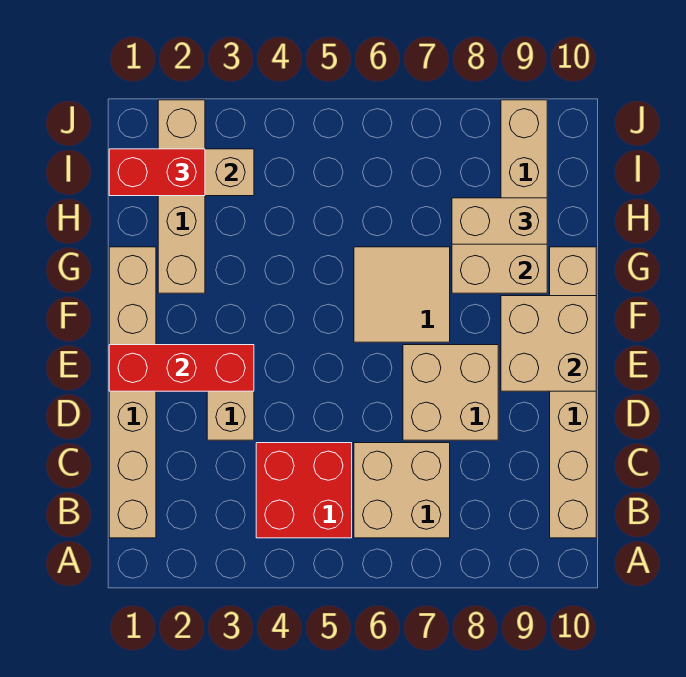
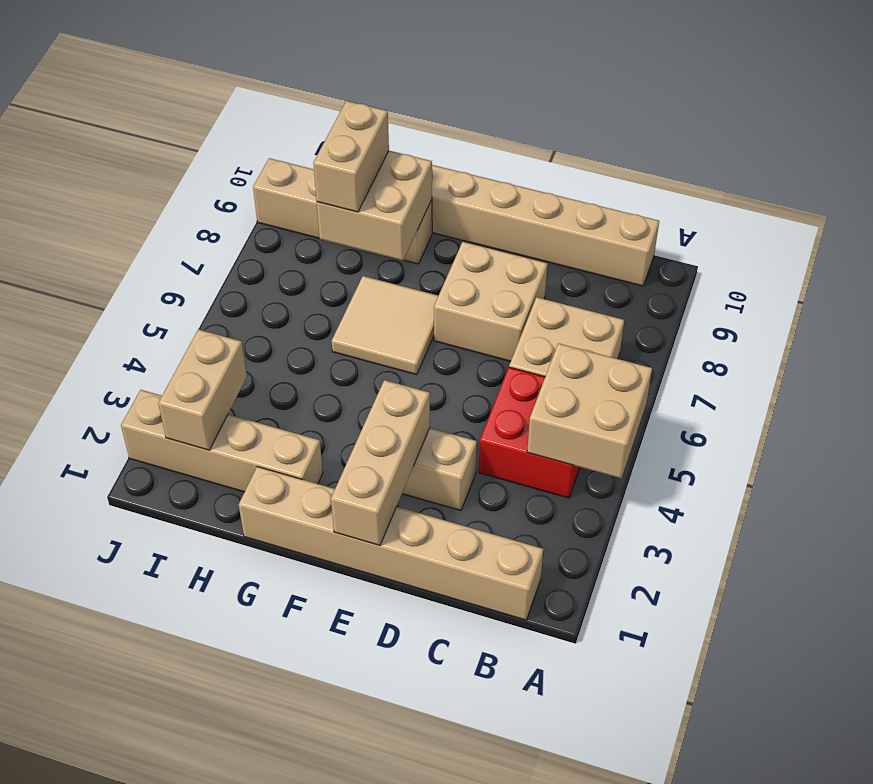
red brick E1:E3 level 2 -> tan brick E1:E3 level 2
tan brick E9:F10 level 2 -> tan brick A4:B5 level 2
red brick I1:I2 level 3 -> none

